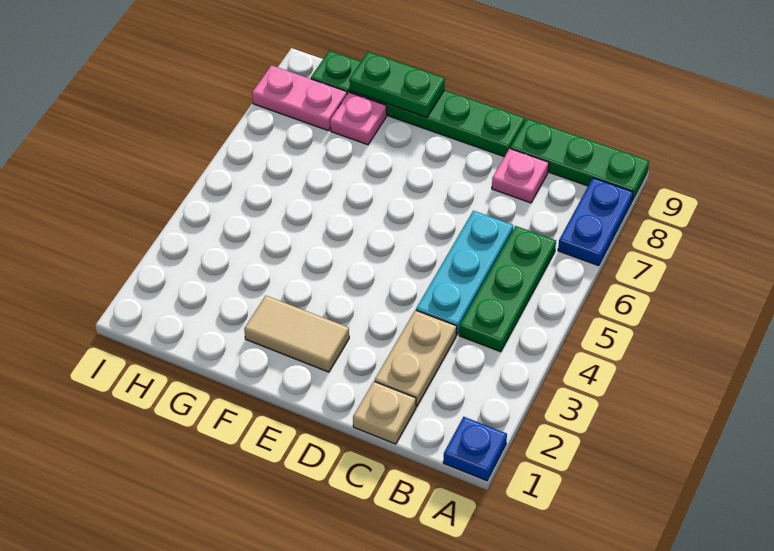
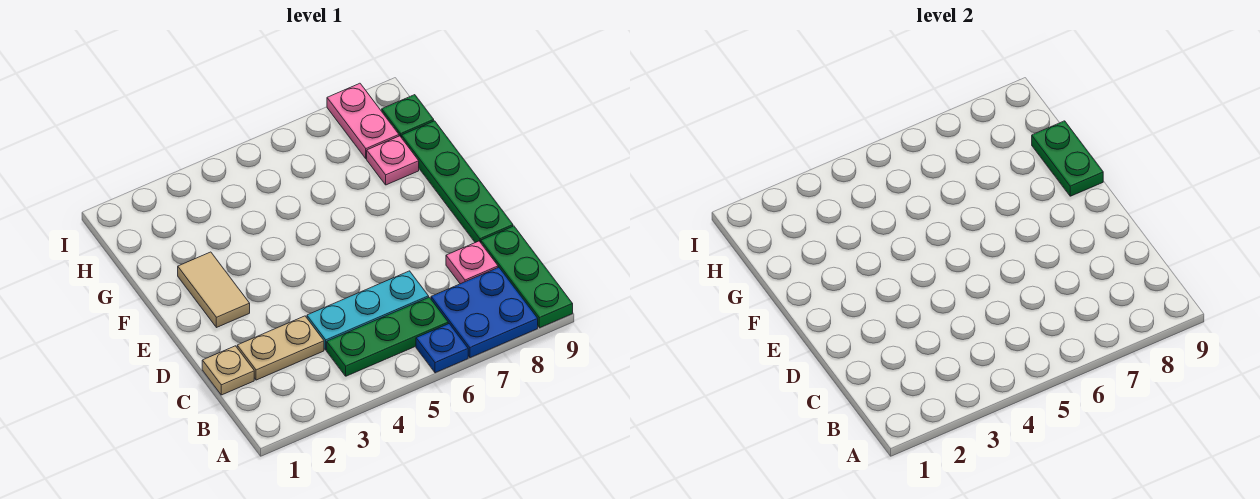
blue plate A1 level 1 -> blue plate A6 level 1
blue plate A7:A8 level 1 -> blue plate A7:B8 level 1

